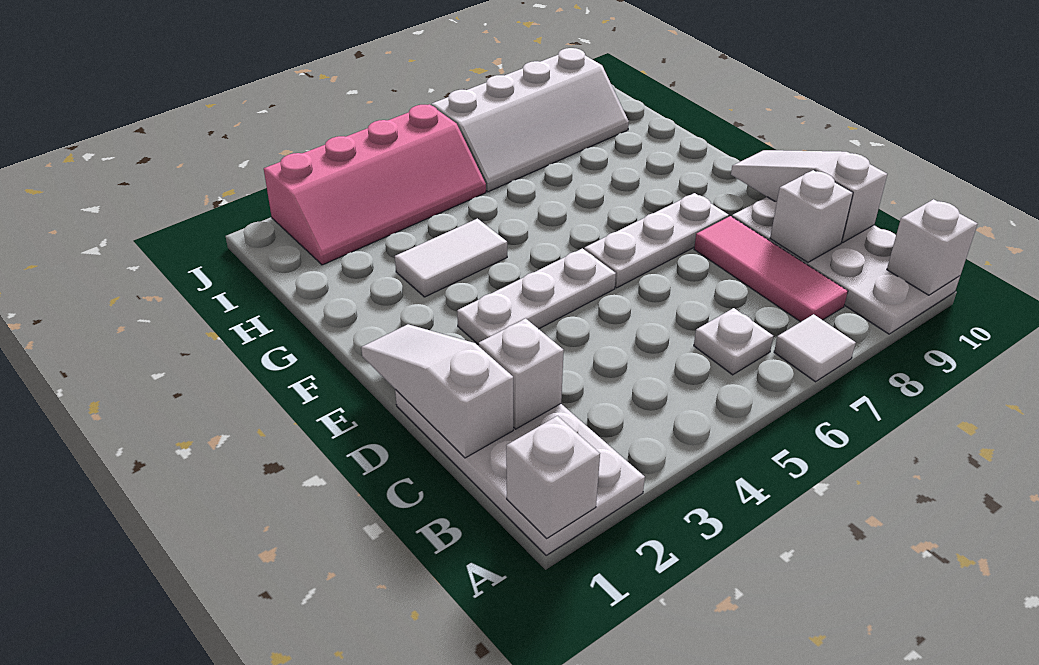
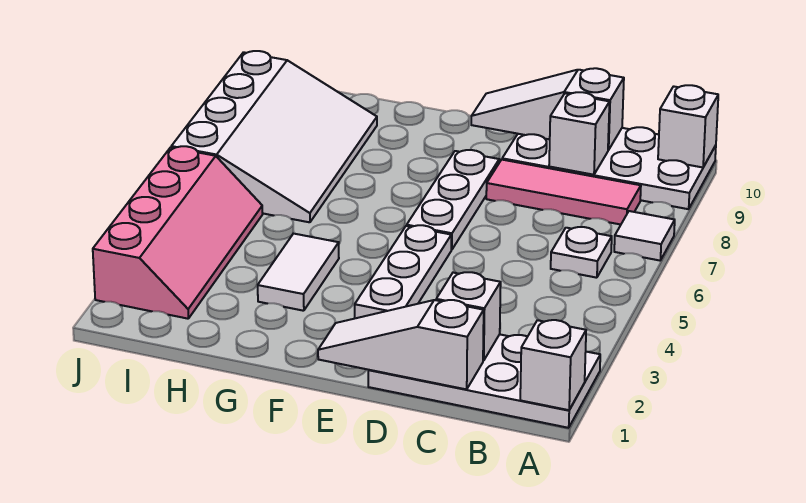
white slope I6:J9 level 1 top J -> white slope H6:J9 level 1 top J

